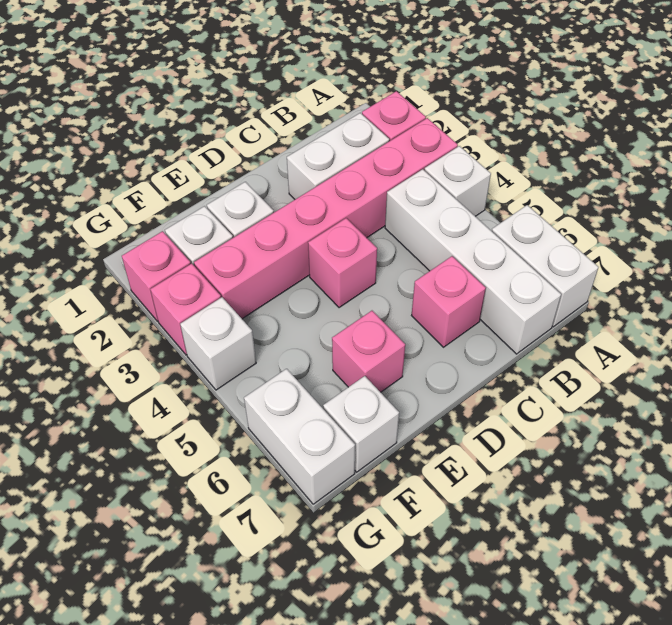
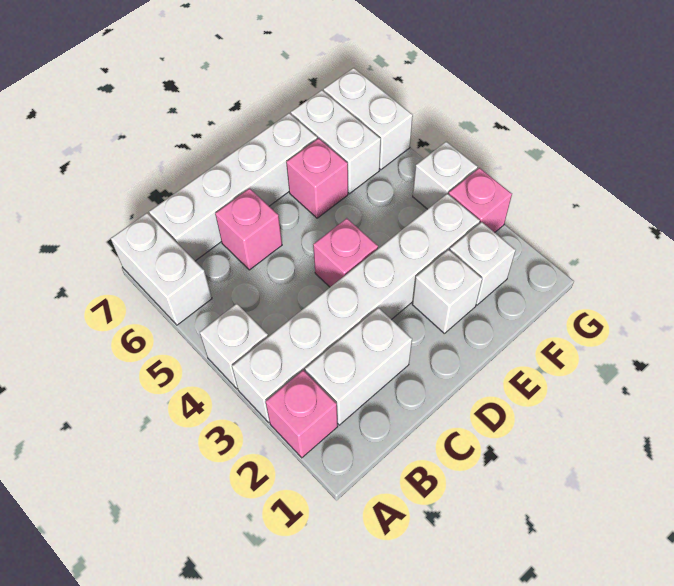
pink brick A3:F3 level 1 -> white brick A3:F3 level 1
white brick B4:B7 level 1 -> white brick B7:E7 level 1
white brick F7 level 1 -> white brick F6:F7 level 1
pink brick G2 level 1 -> none

